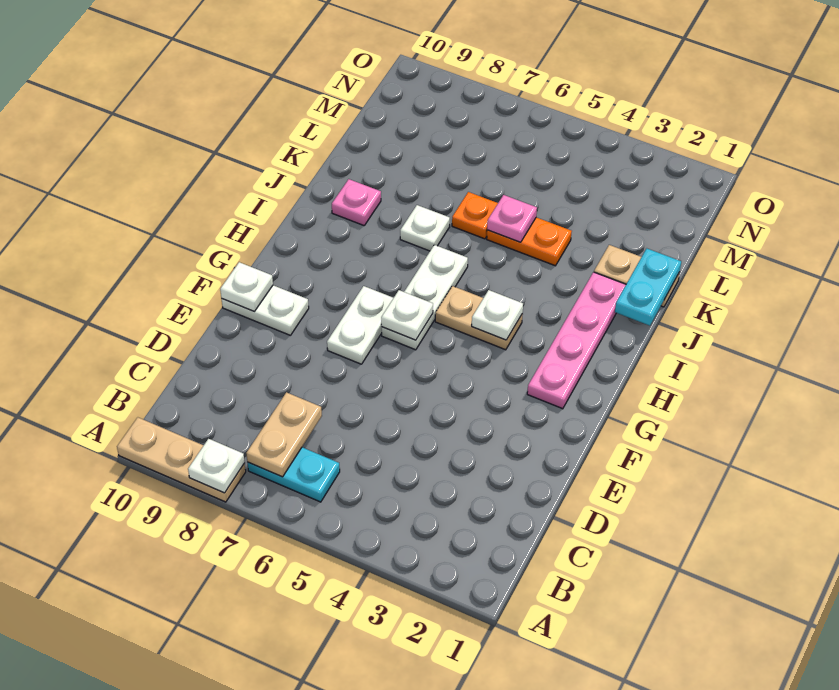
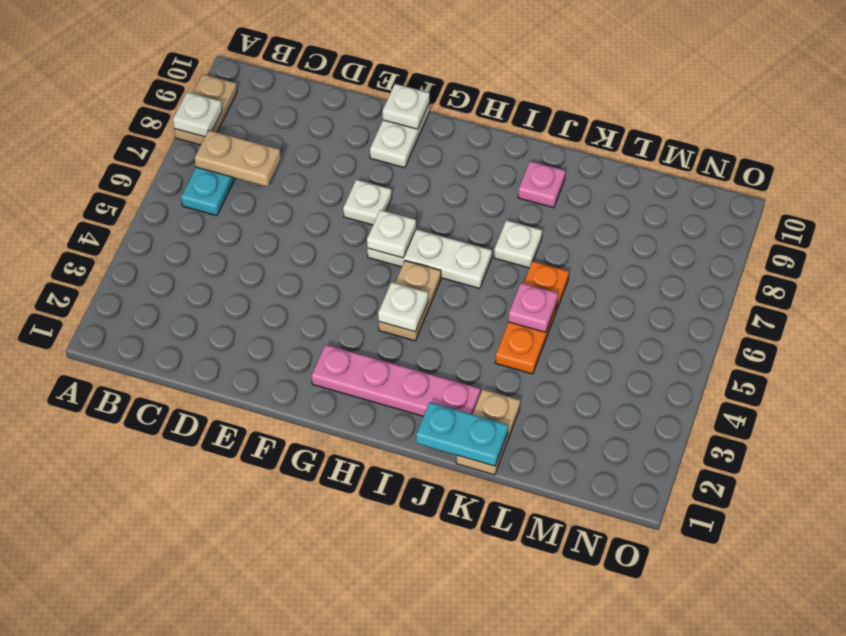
tan plate A8:A10 level 1 -> tan plate A8:A9 level 1
white plate F7:G7 level 1 -> white plate F7 level 1

